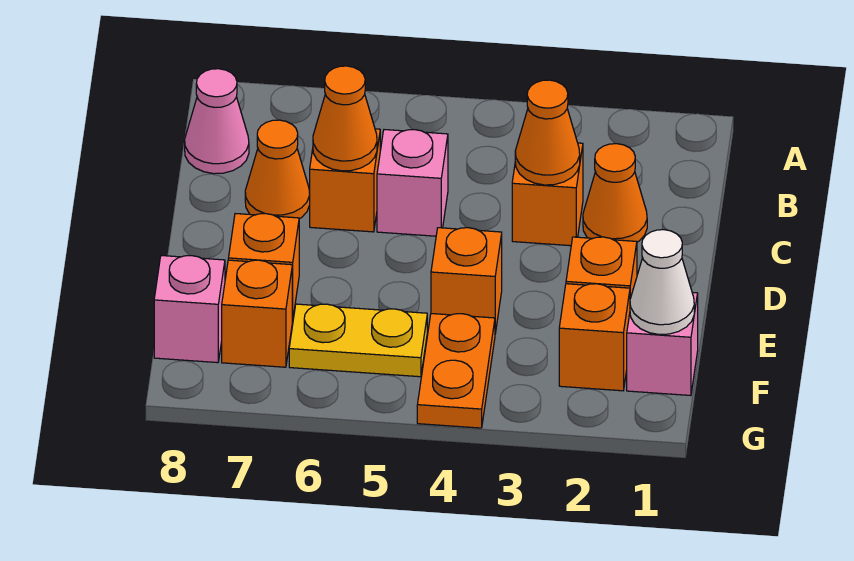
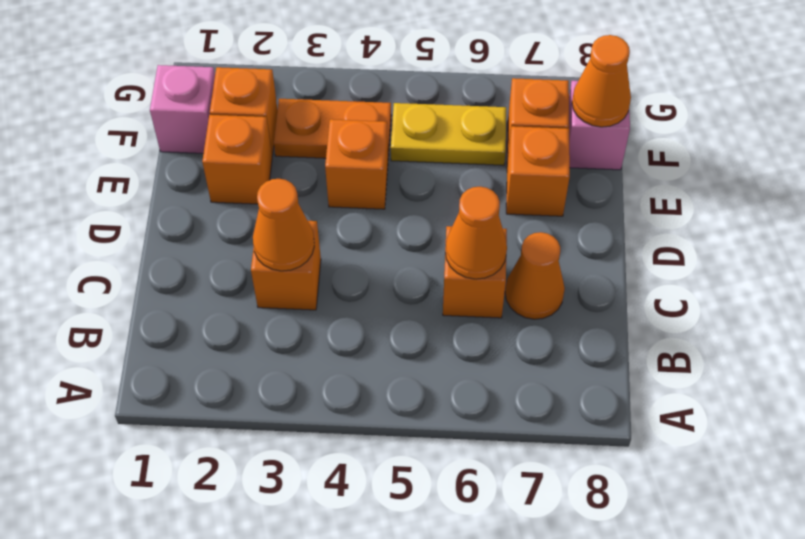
pink cone B8 level 1 -> none
orange cone C2 level 1 -> orange cone F8 level 2
pink brick C5 level 1 -> none
white cone F1 level 2 -> none
orange plate F4:G4 level 1 -> orange plate F3:F4 level 1

